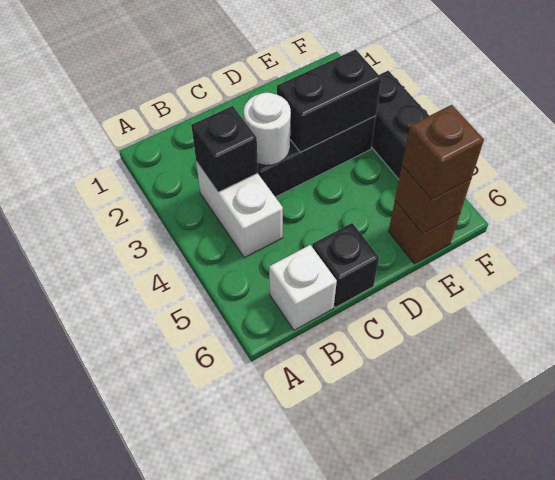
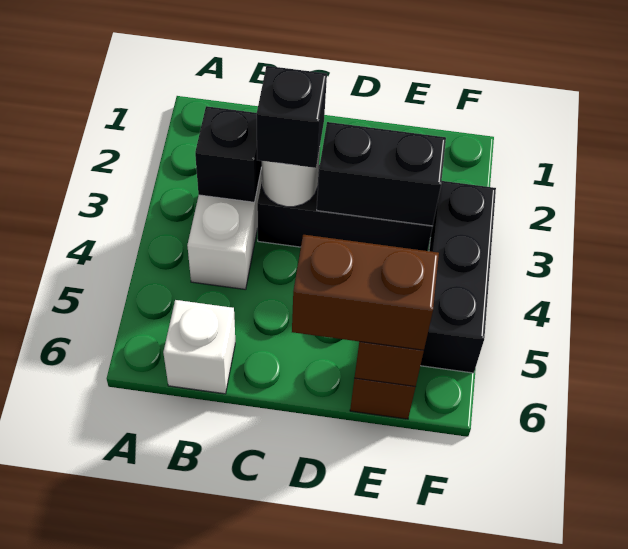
black brick C6 level 1 -> black brick C3 level 3
brown brick E6 level 3 -> brown brick D6:E6 level 3

